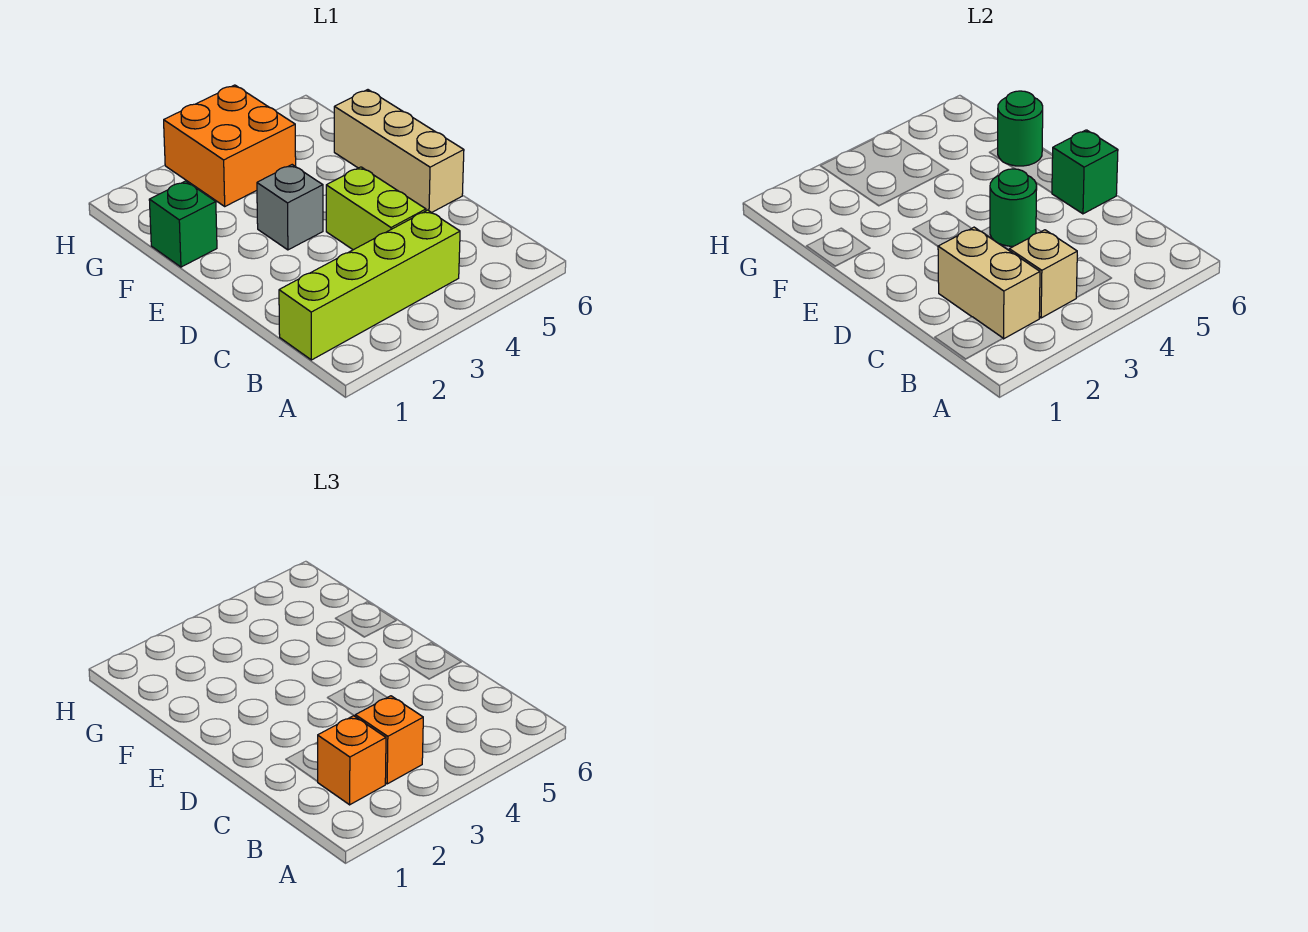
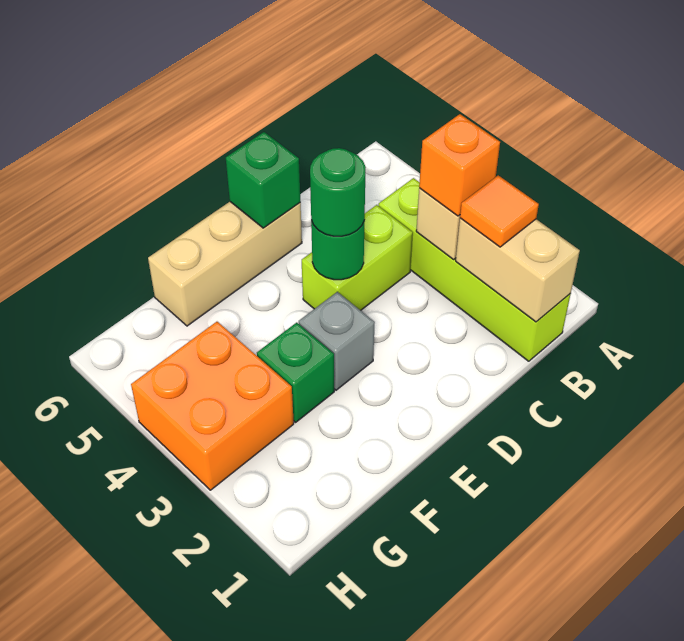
tan brick B2:C2 level 2 -> tan brick B1:B2 level 2
orange brick B2 level 3 -> orange tile B2 level 3
green brick F1 level 1 -> green brick F3 level 1
green round brick F6 level 2 -> green round brick D4 level 3

